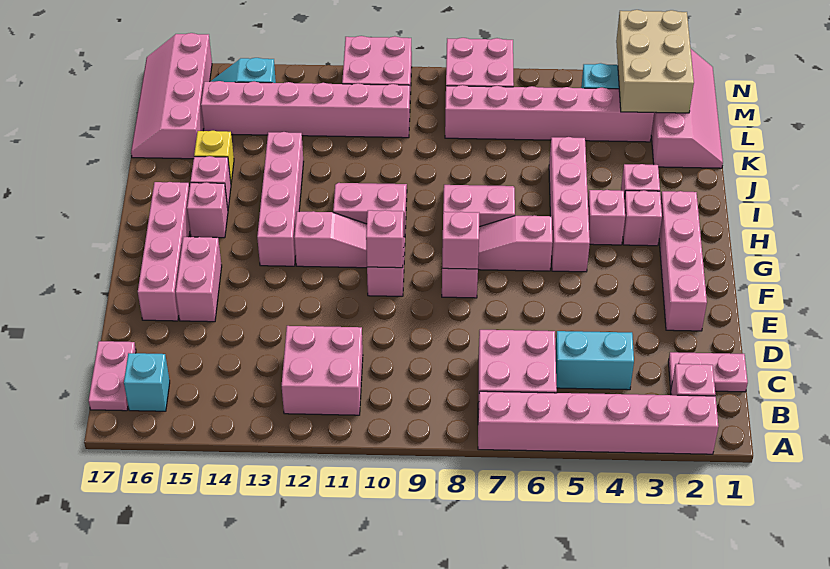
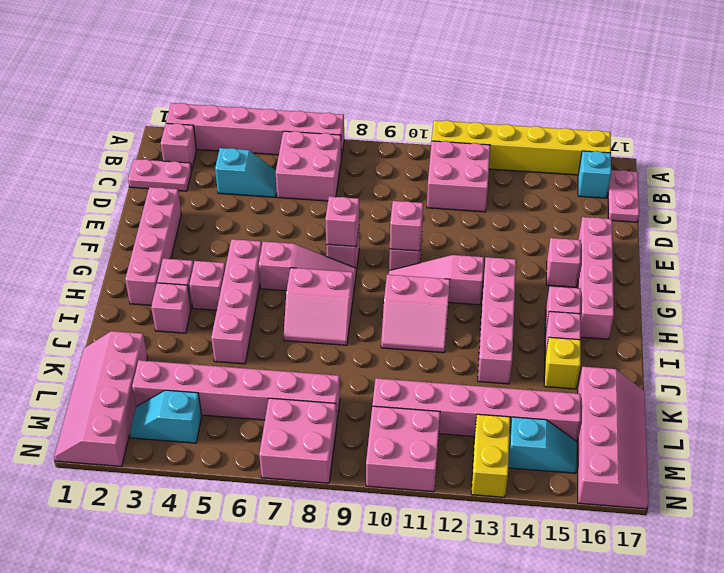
none -> yellow brick A11:A16 level 1
cyan brick C4:C5 level 1 -> cyan slope C4:C5 level 1 top 4
pink brick E15:F15 level 1 -> pink brick F15 level 1
tan brick L2:N3 level 2 -> none
none -> yellow brick M13:N13 level 1

